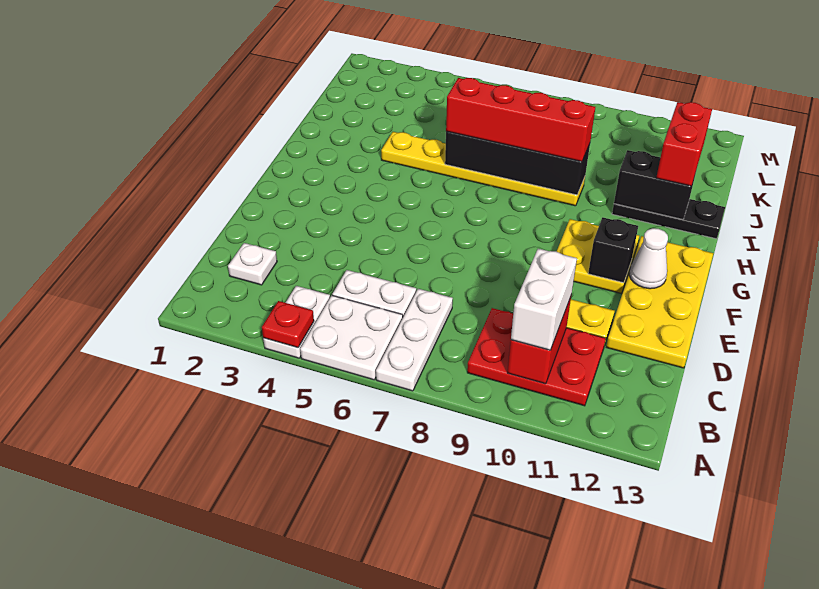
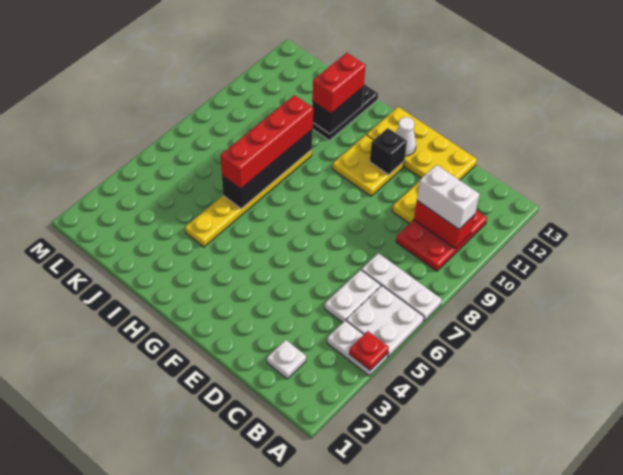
red brick I12:J12 level 3 -> red brick I11:I12 level 3

